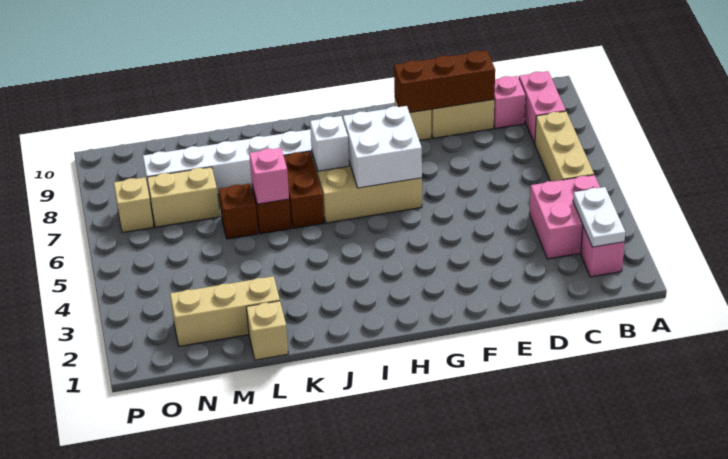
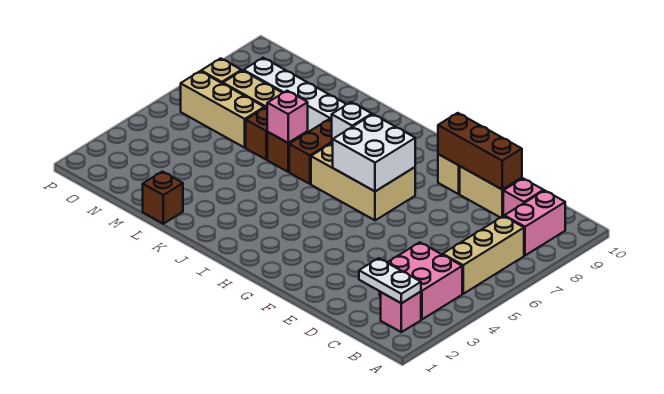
white plate B2:B3 level 2 -> white plate B2:C2 level 2
tan brick L1 level 1 -> brown brick L1 level 1
tan brick L2:N2 level 1 -> tan brick M6:O6 level 1

